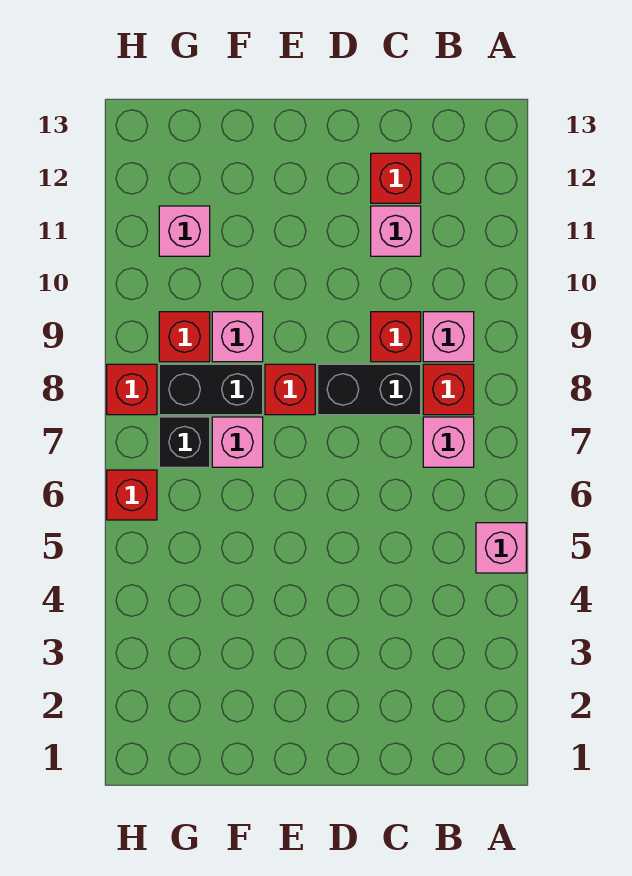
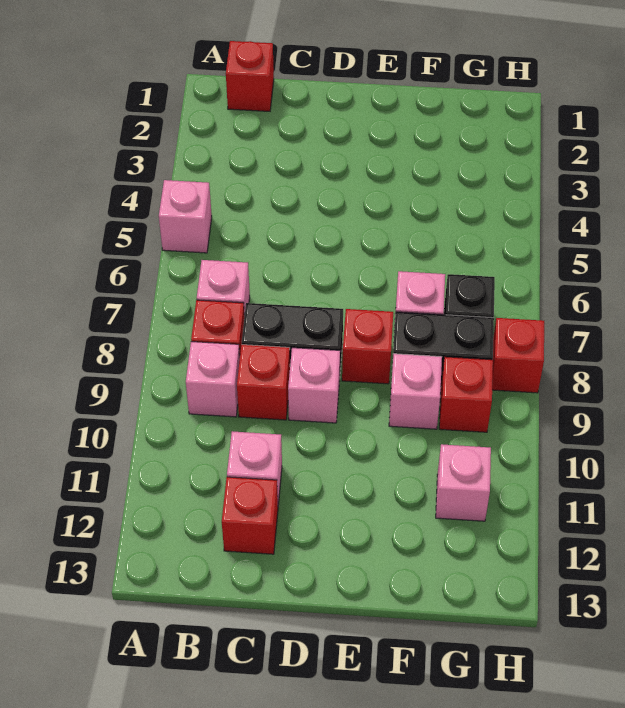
none -> pink brick D9 level 1
red brick H6 level 1 -> red brick B1 level 1

